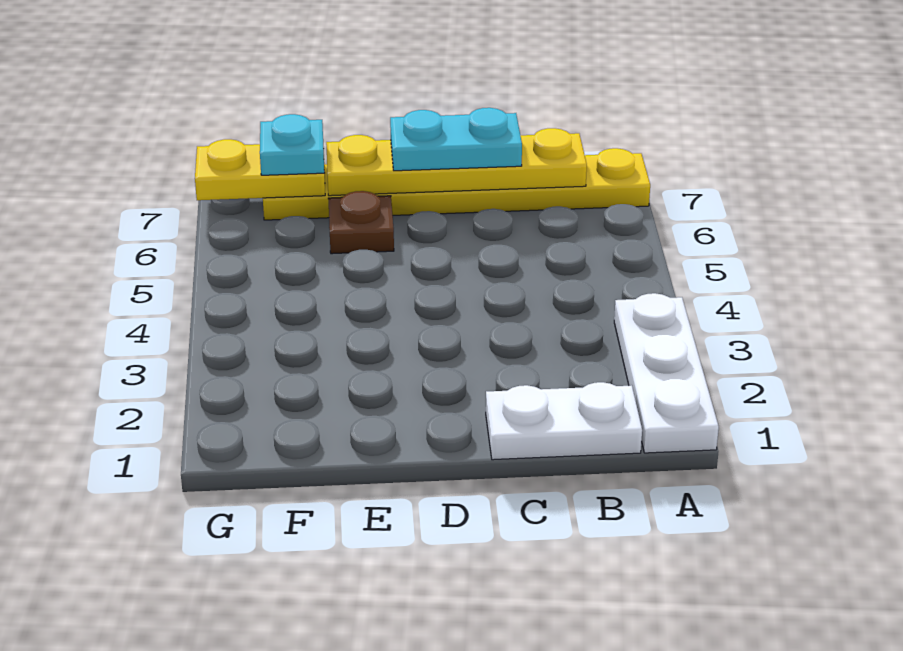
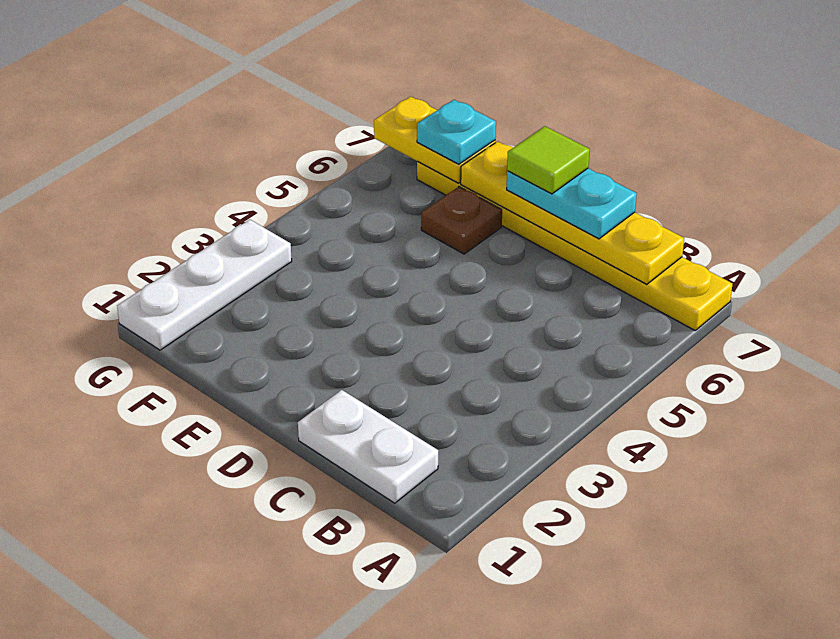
white plate A1:A3 level 1 -> white plate G1:G3 level 1
none -> lime tile D7 level 4

